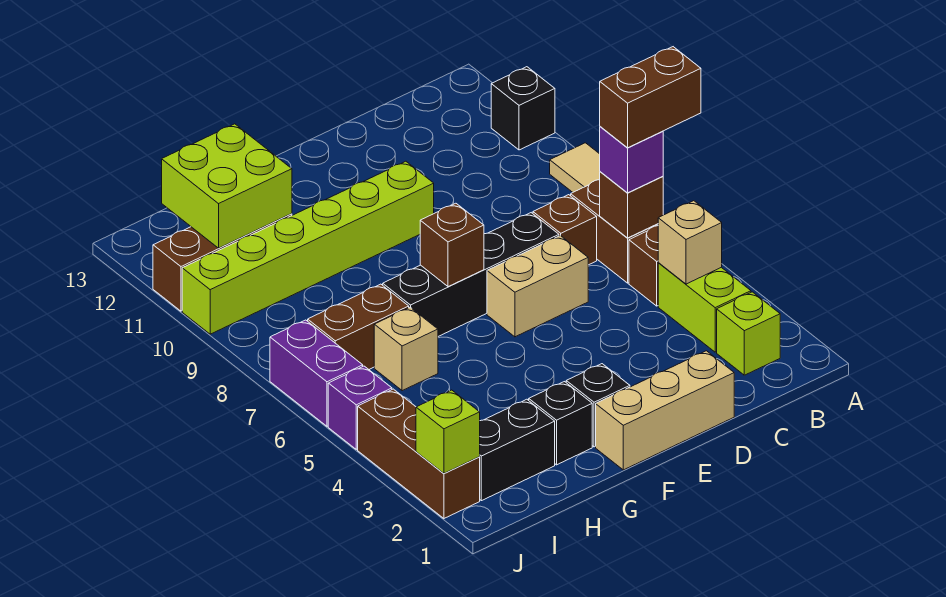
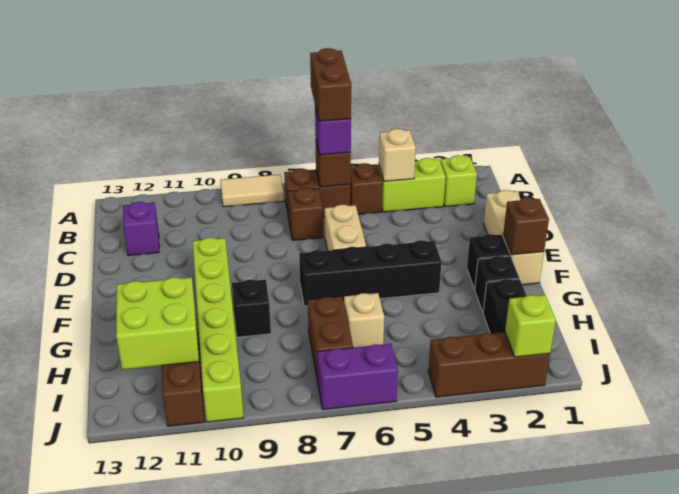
black brick A11 level 1 -> black brick G9 level 1
black brick D7:G7 level 1 -> black brick F4:F7 level 1
brown brick F7 level 2 -> brown brick F1 level 2
purple brick J5 level 1 -> purple brick C12 level 1

